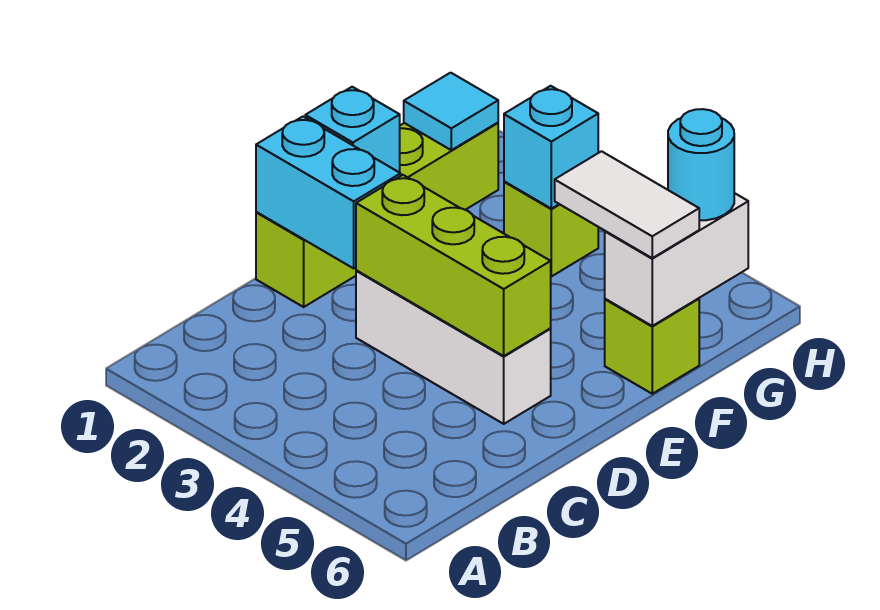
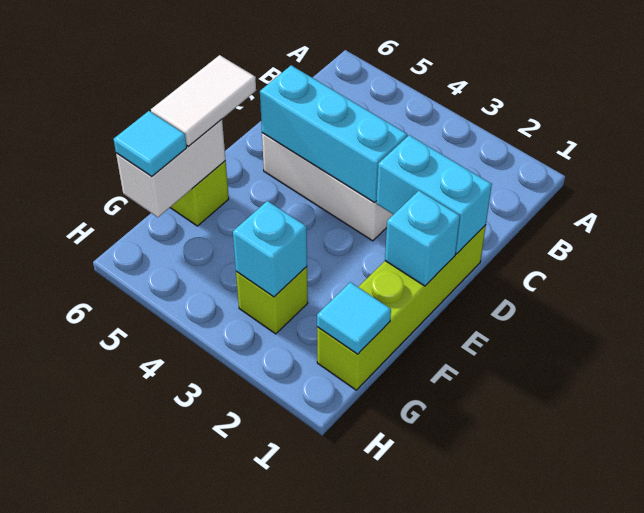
lime brick D3:D5 level 2 -> cyan brick D3:D5 level 2
white tile F5:F6 level 3 -> white tile E6:F6 level 3
cyan round brick G6 level 3 -> cyan tile G6 level 3

